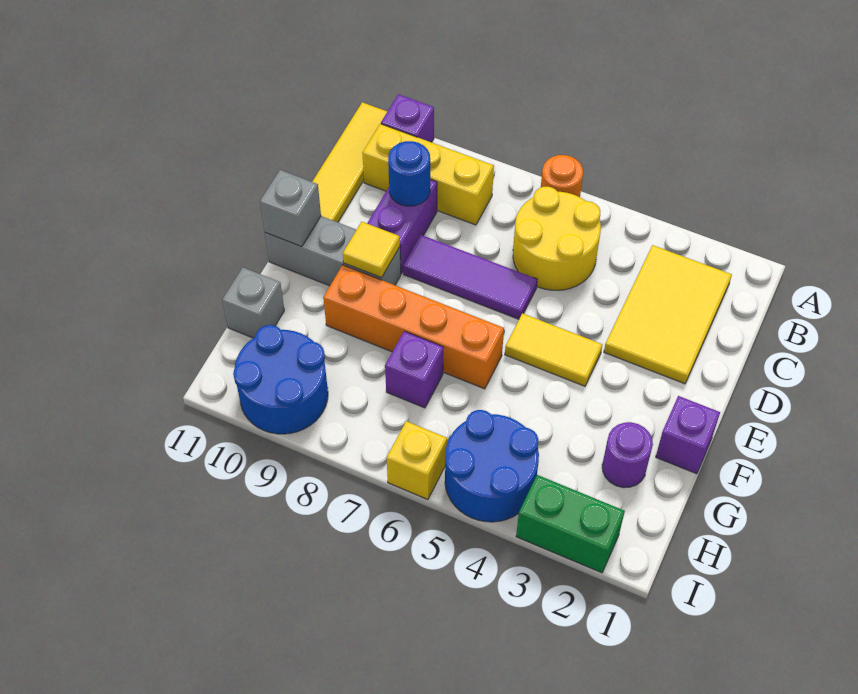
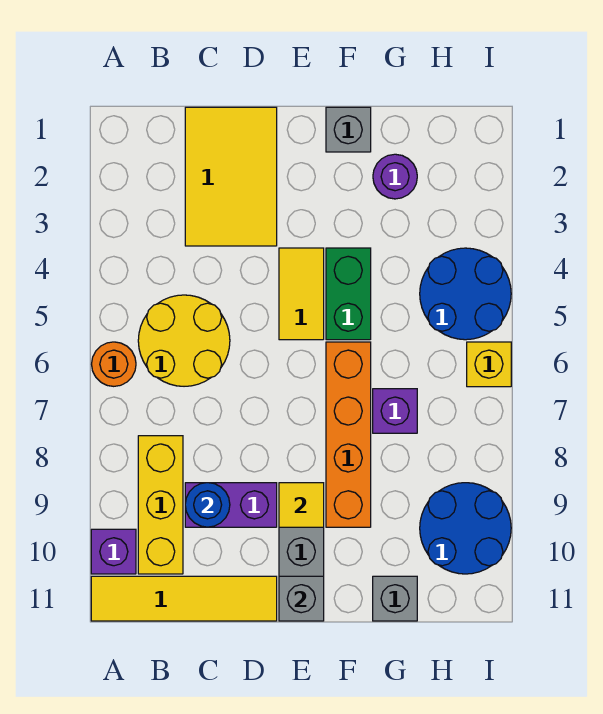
yellow tile B2:D3 level 1 -> yellow tile C1:D3 level 1
purple tile D6:D8 level 1 -> none
purple brick F1 level 1 -> grey brick F1 level 1
green brick I2:I3 level 1 -> green brick F4:F5 level 1

